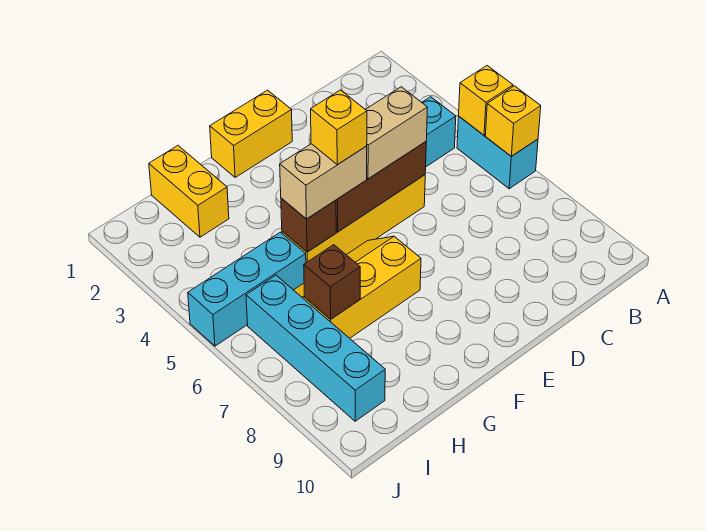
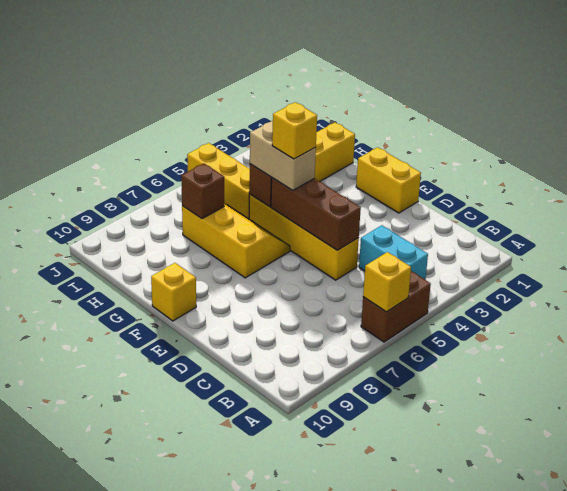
cyan brick A5:A6 level 1 -> brown brick A5:A6 level 1
yellow brick A5 level 2 -> yellow brick F10 level 1
tan brick D5:E5 level 3 -> none
cyan brick H5:J5 level 1 -> yellow brick H5:J5 level 1
cyan brick I6:I9 level 1 -> none

